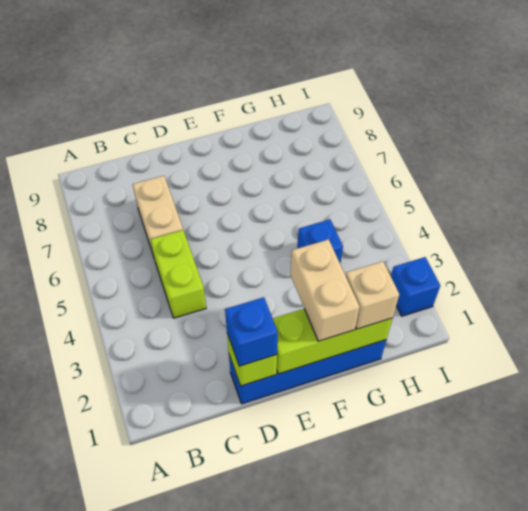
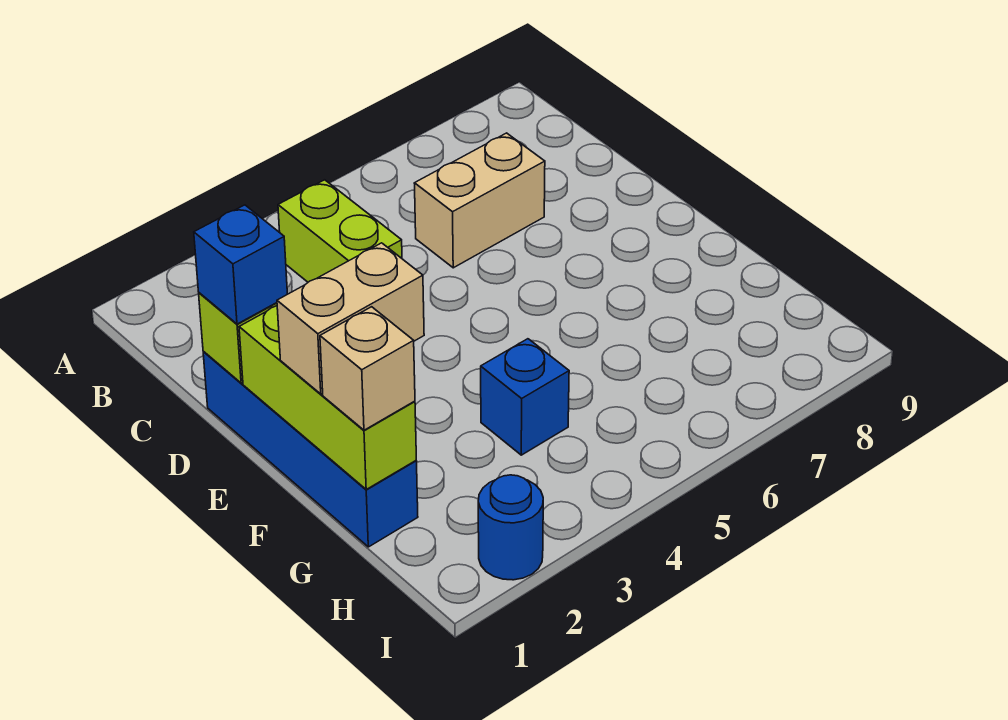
lime brick C4:C5 level 1 -> lime brick B4:C4 level 1
blue brick I2 level 1 -> blue round brick I2 level 1

